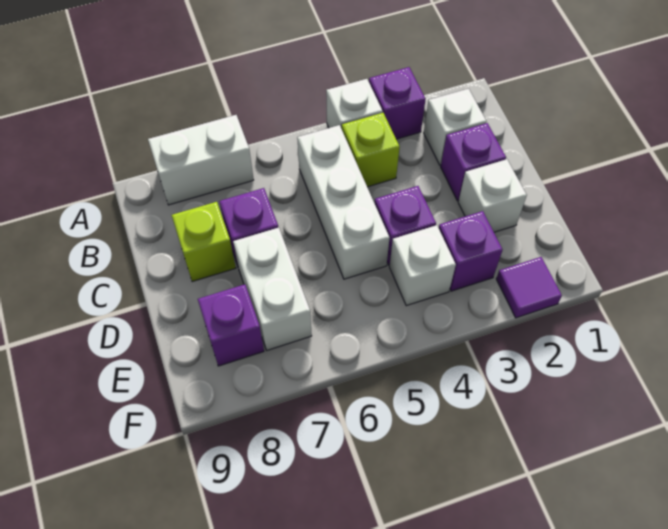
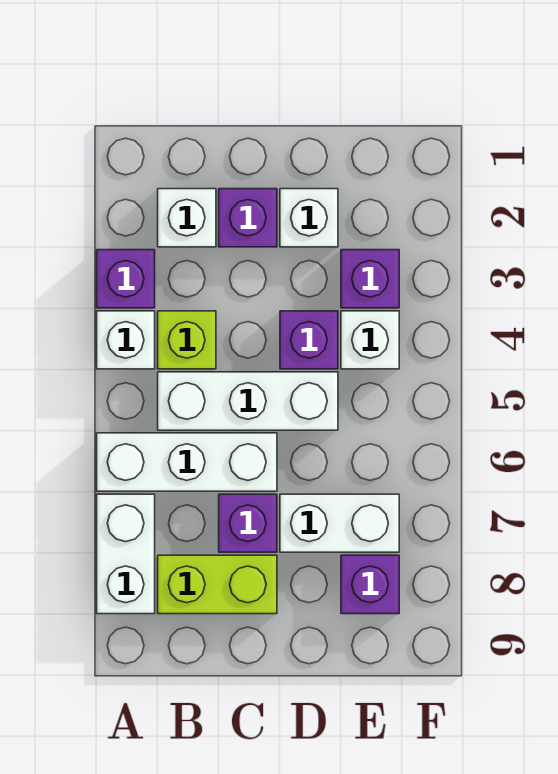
none -> white brick A6:C6 level 1
lime brick C8 level 1 -> lime brick B8:C8 level 1
purple tile F2 level 1 -> none

